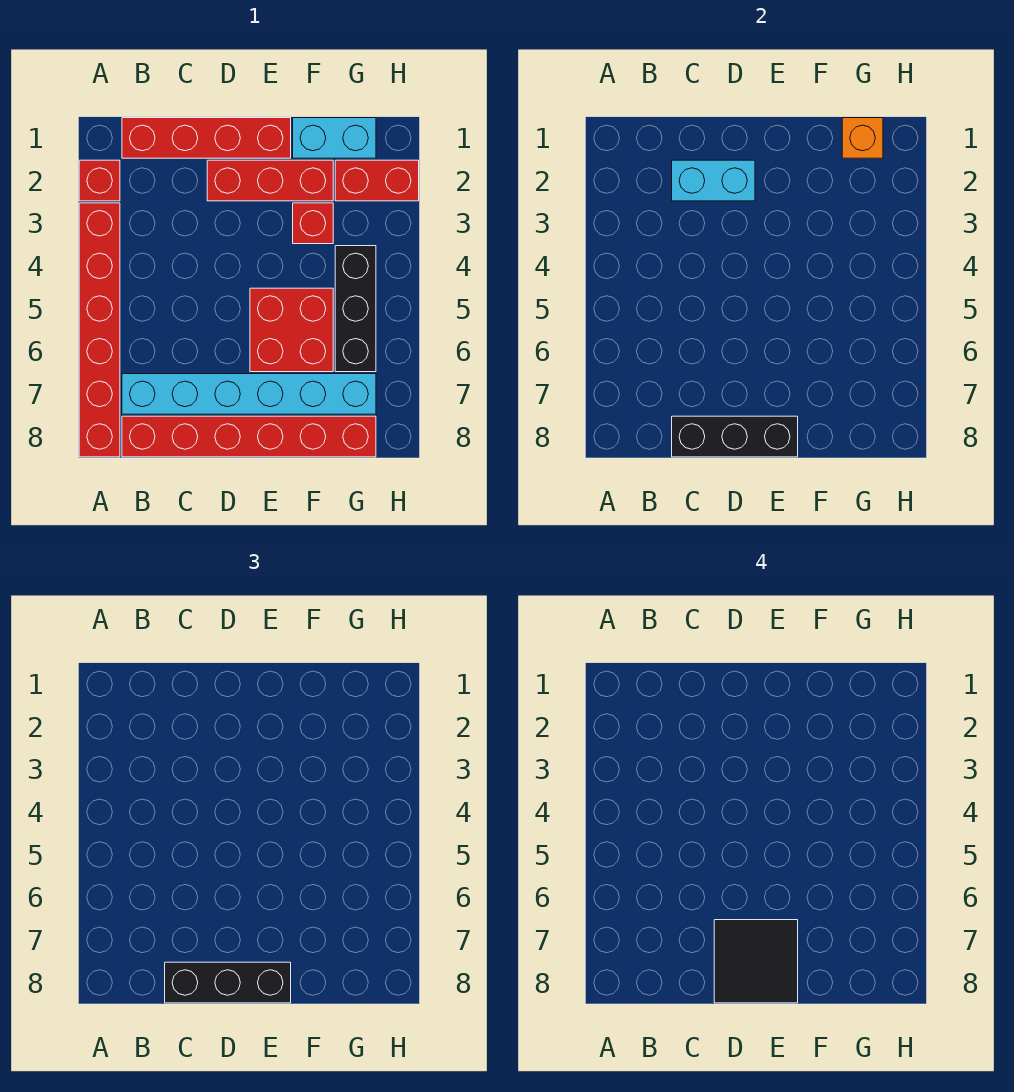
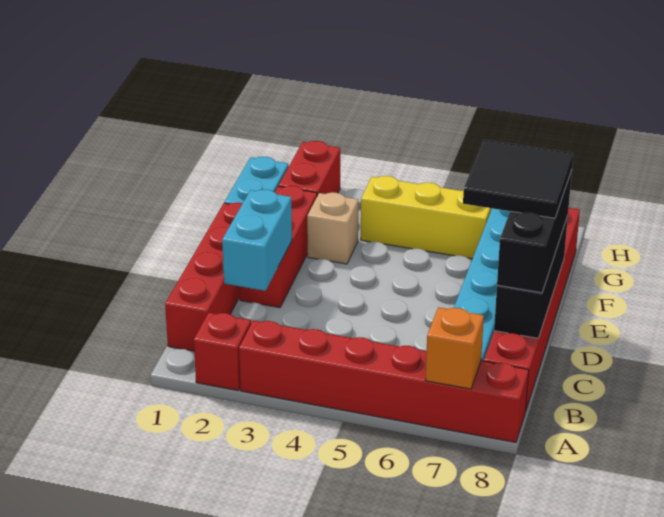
red brick E5:F6 level 1 -> none
red brick F3 level 1 -> tan brick F3 level 1
orange brick G1 level 2 -> orange brick A7 level 2
black brick G4:G6 level 1 -> yellow brick G4:G6 level 1

